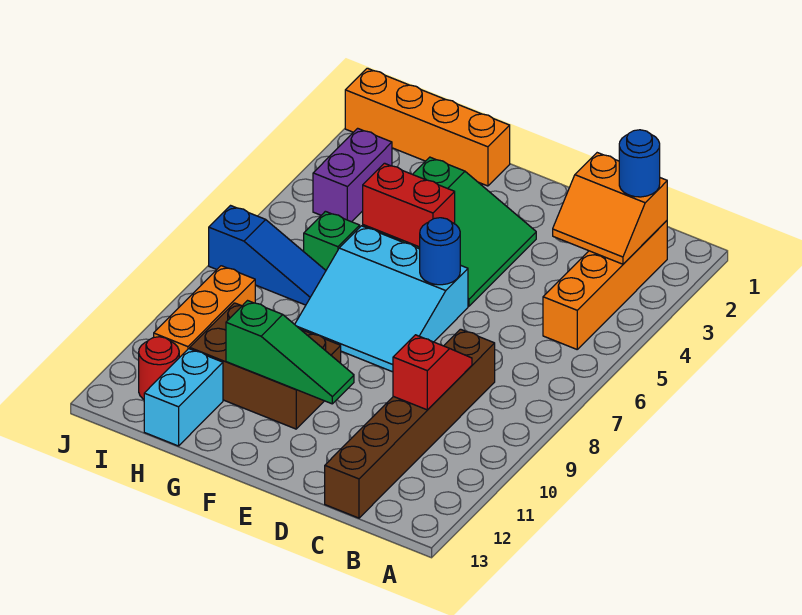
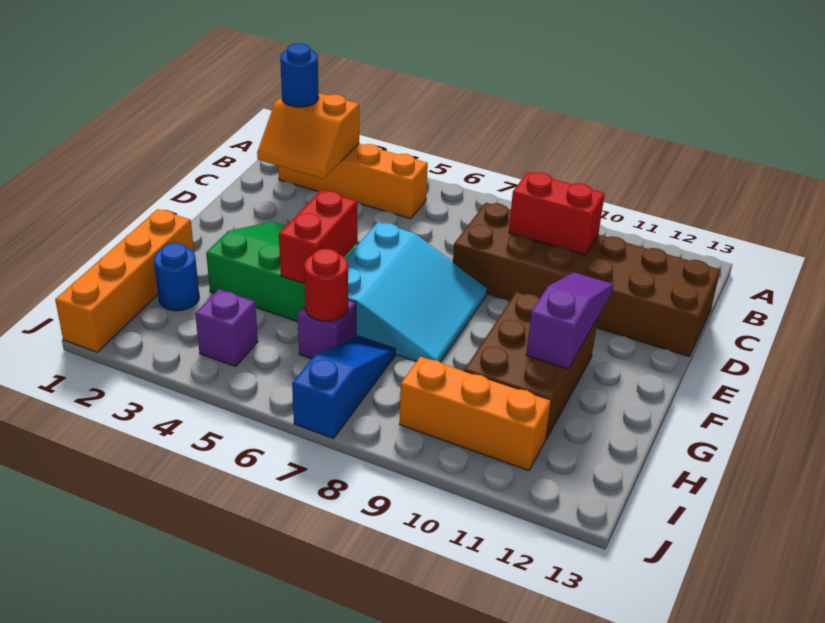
orange slope B2:C3 level 2 top 2 -> orange slope B2:C3 level 2 top B
brown brick C8:C13 level 1 -> brown brick C8:D13 level 1
red slope C9:C10 level 2 top 10 -> red brick C9:C10 level 2
blue round brick E6 level 2 -> blue round brick H2 level 1
green slope E11:G11 level 2 top G -> purple slope E11:G11 level 2 top G
green brick H6 level 1 -> purple brick H6 level 1
cyan brick H12:H13 level 1 -> none
purple brick I3:I4 level 1 -> purple brick I4 level 1
red round brick I12 level 1 -> red round brick H6 level 2

